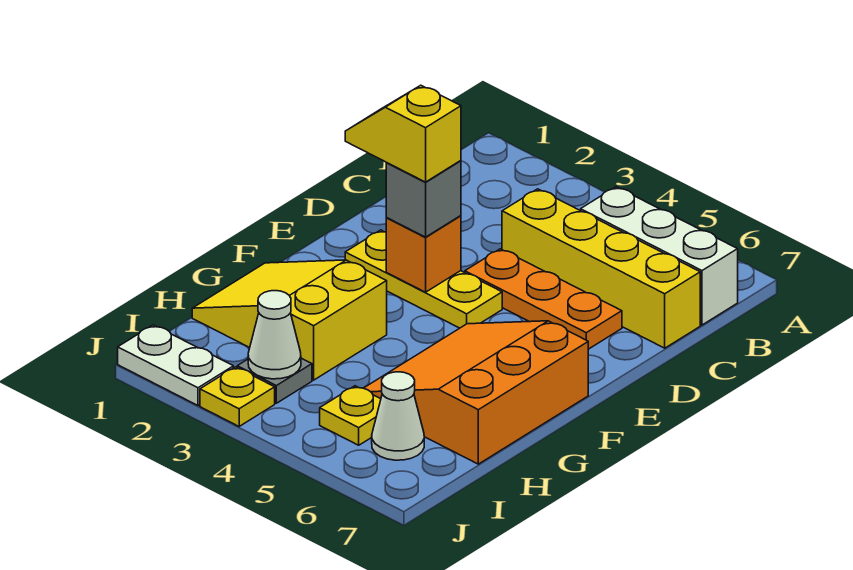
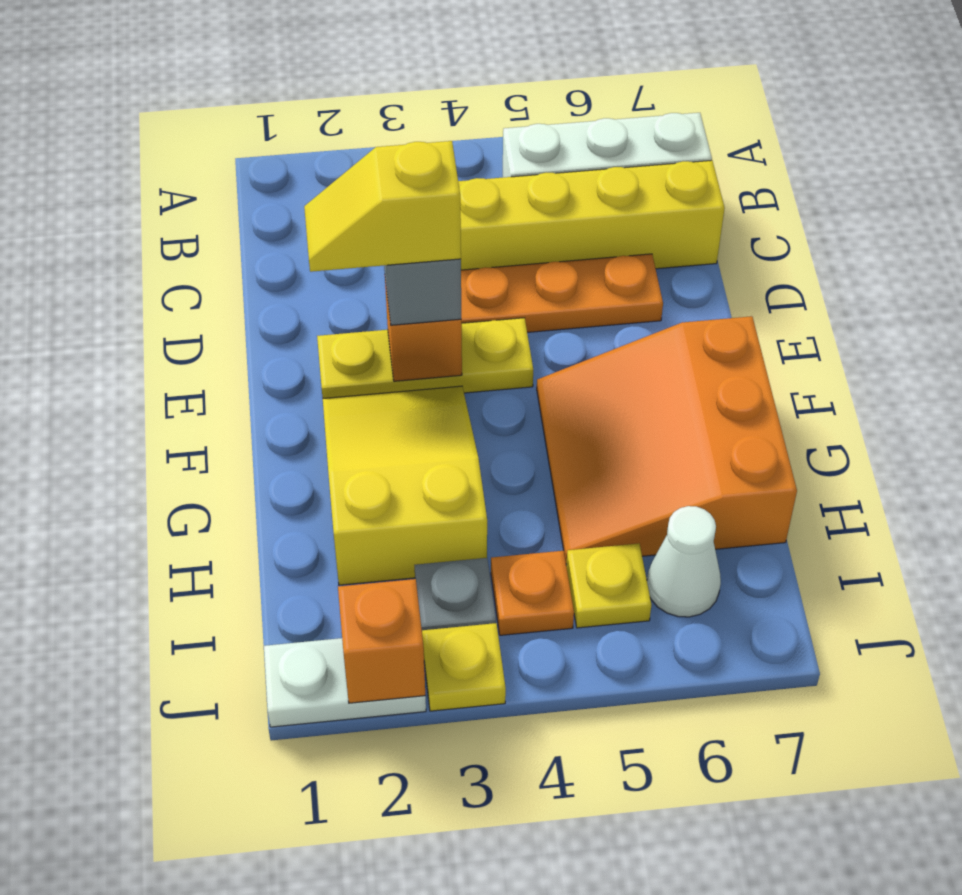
yellow slope G1:H3 level 1 top 3 -> yellow slope F2:H3 level 1 top H
white cone I3 level 2 -> none
none -> orange plate I4 level 1
none -> orange brick J2 level 2

